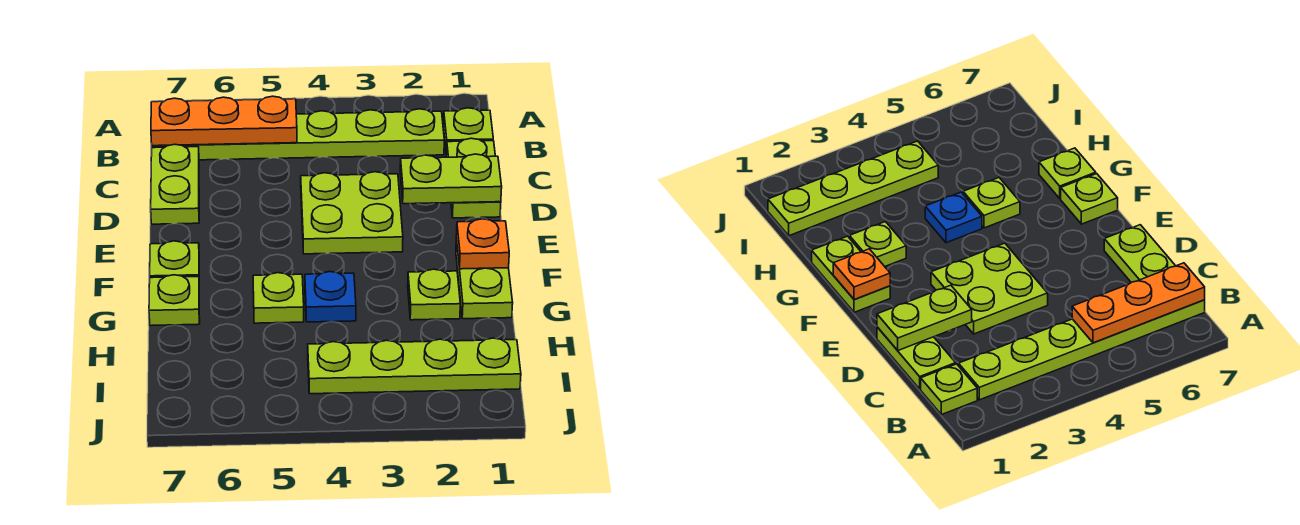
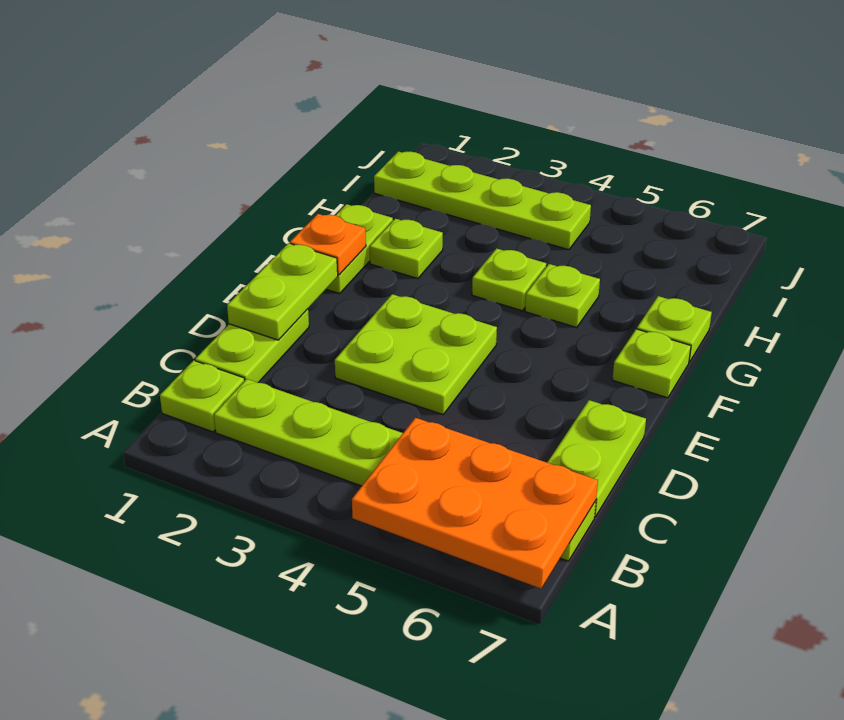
orange plate B5:B7 level 2 -> orange plate A5:B7 level 2
lime plate D1:D2 level 2 -> lime plate D1:E1 level 2
blue plate G4 level 1 -> lime plate G4 level 1

